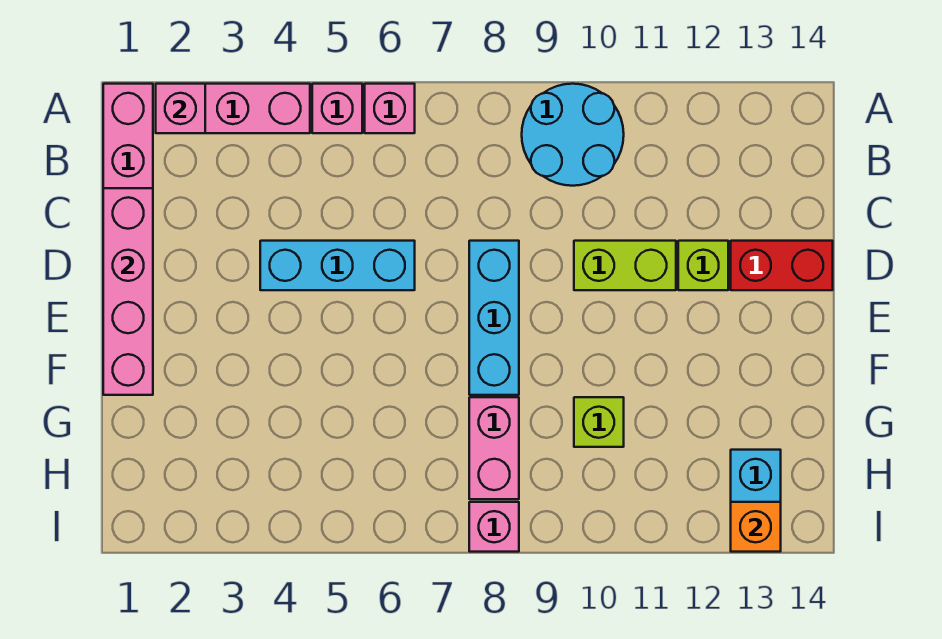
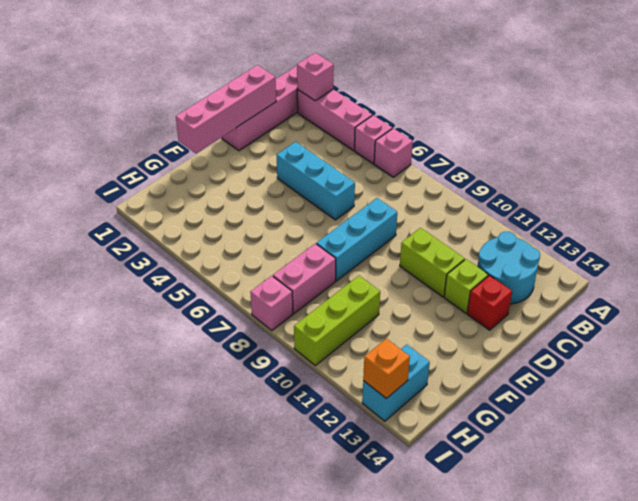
cyan round brick A9:B10 level 1 -> cyan round brick B12:C13 level 1
red brick D13:D14 level 1 -> red brick D13 level 1
lime brick G10 level 1 -> lime brick G10:I10 level 1

